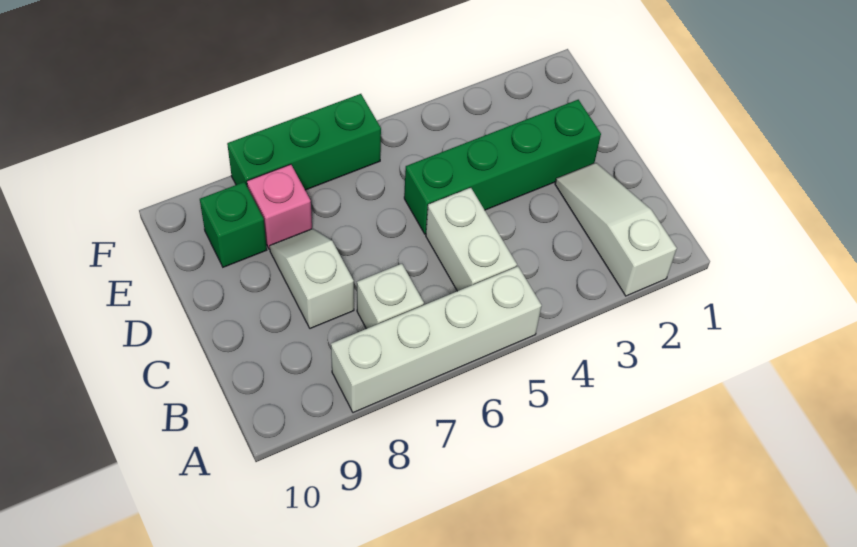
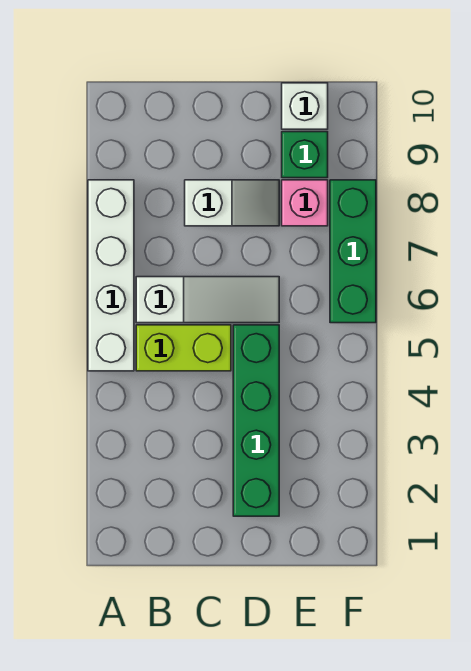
white slope A2:C2 level 1 top A -> white slope B6:D6 level 1 top B
white brick B5:C5 level 1 -> lime brick B5:C5 level 1
white brick B7 level 1 -> white brick E10 level 1

